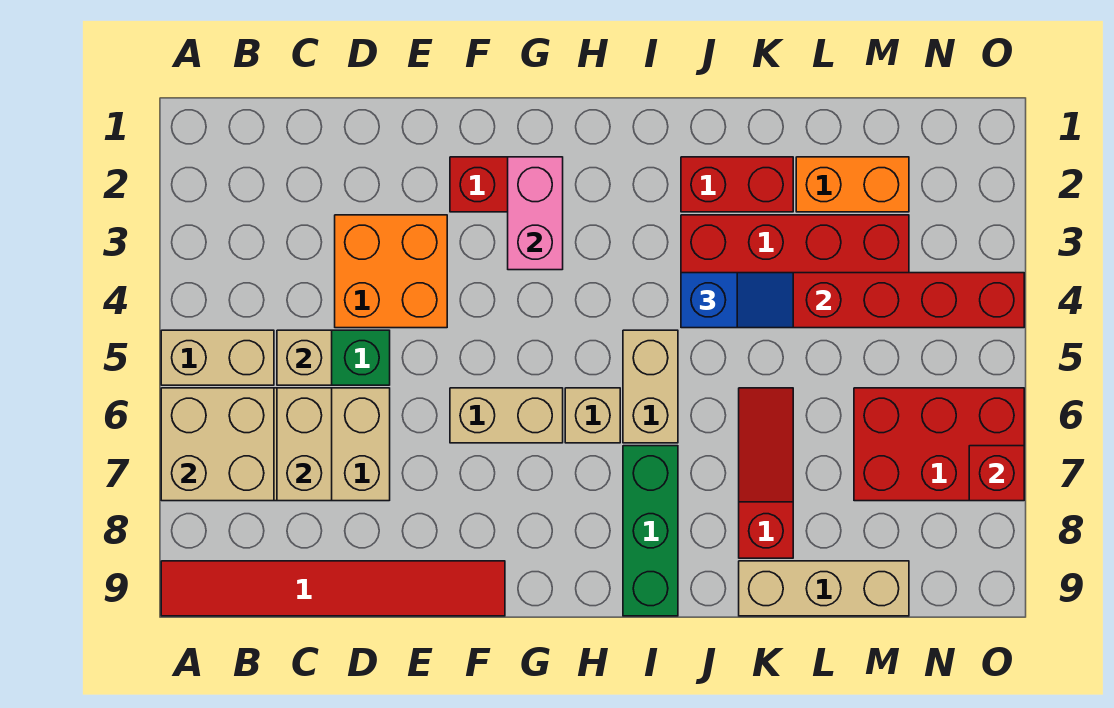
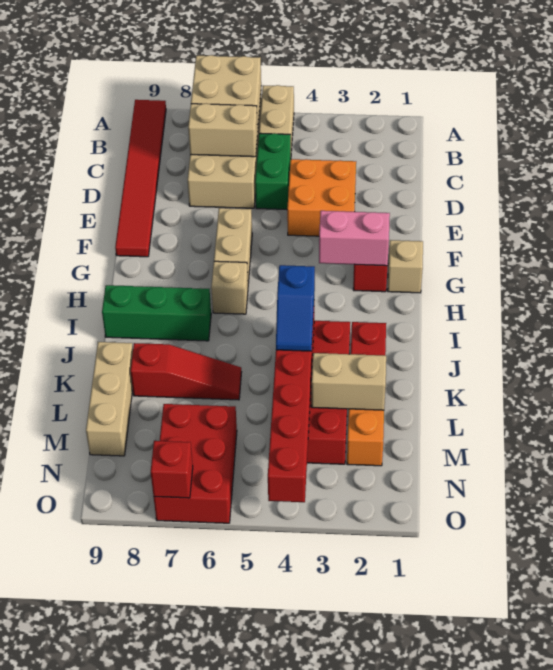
tan brick C5 level 2 -> tan brick G1 level 1
tan brick I5:I6 level 1 -> tan brick L2:L3 level 2

